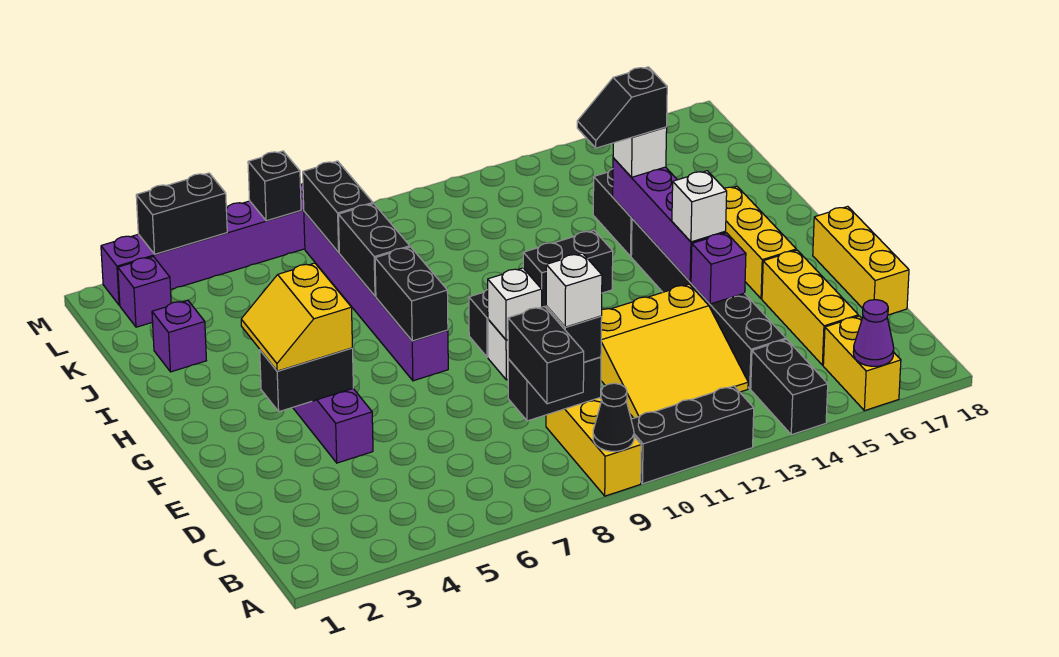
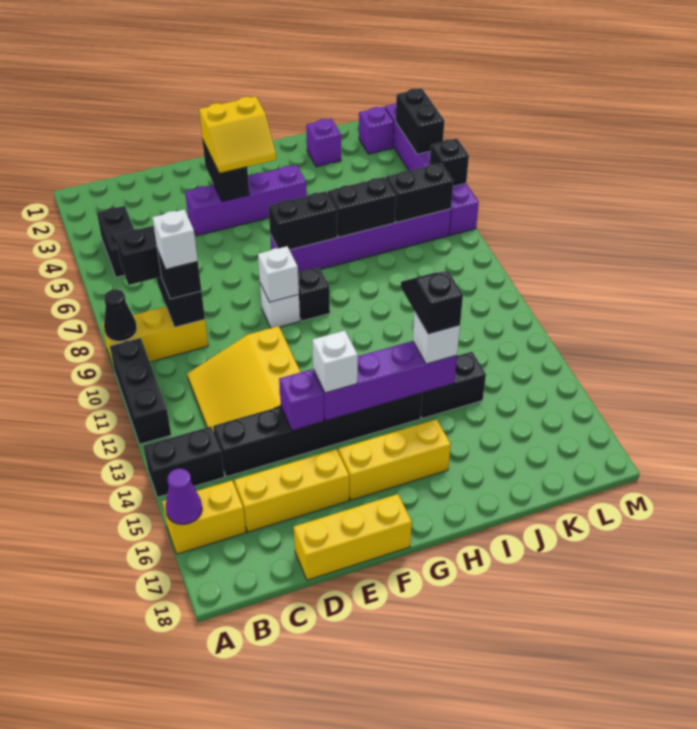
yellow slope F3:G4 level 3 top 4 -> yellow slope F3:G4 level 3 top 3
black brick H11:H12 level 1 -> black brick B4:B5 level 1

